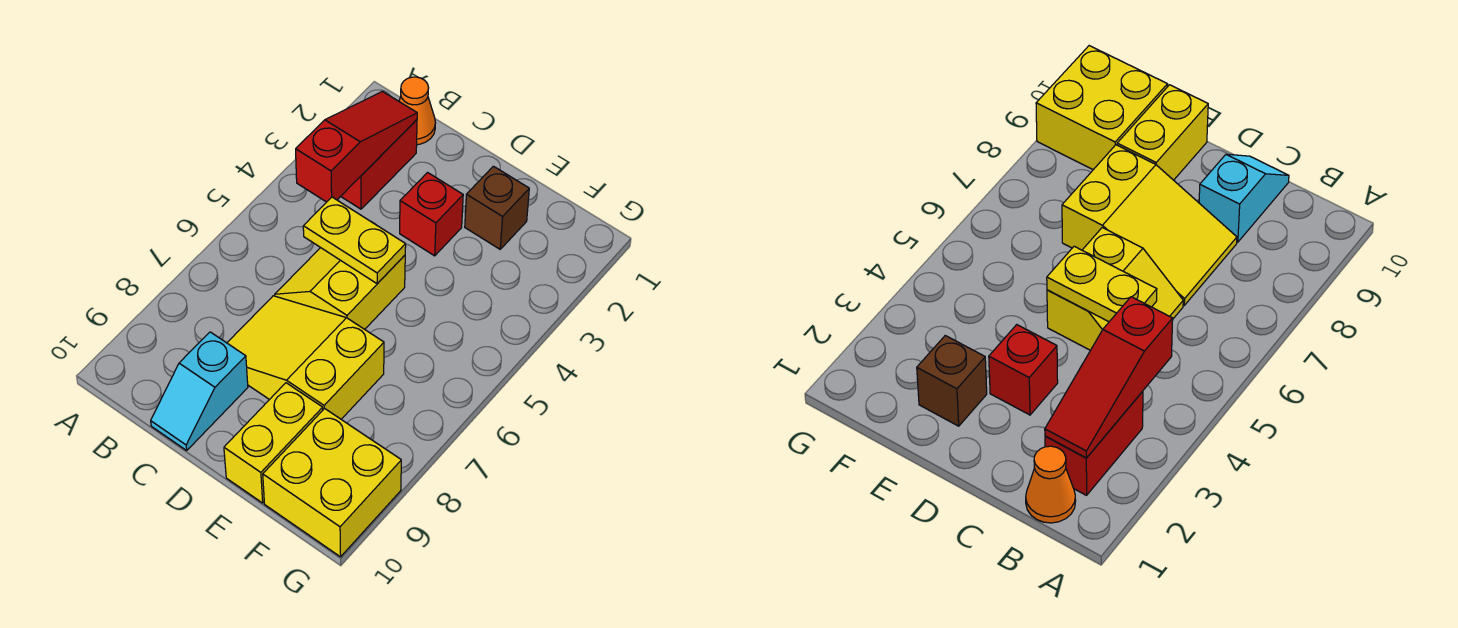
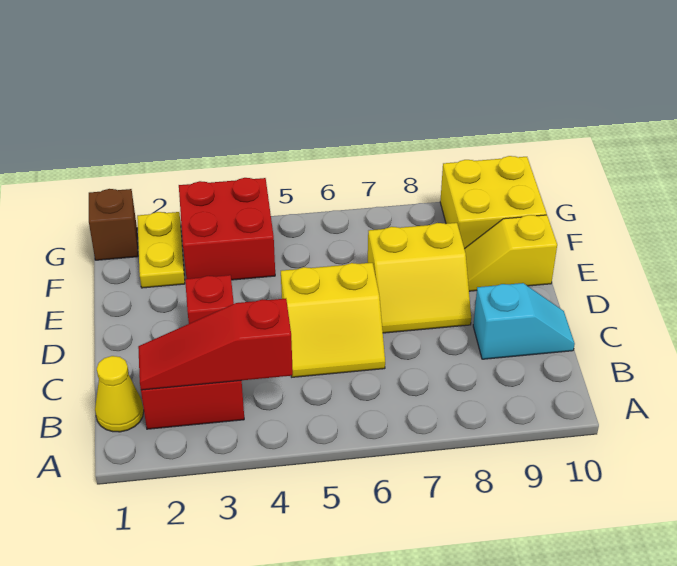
orange cone B1 level 1 -> yellow cone B1 level 1
yellow plate C5:D5 level 2 -> yellow plate F2:G2 level 1
yellow slope C7:E8 level 1 top E -> yellow slope D7:E8 level 1 top E
brown brick E2 level 1 -> brown brick G1 level 1
yellow brick E9:E10 level 1 -> yellow slope E9:E10 level 1 top 10
none -> red brick F3:G4 level 1

